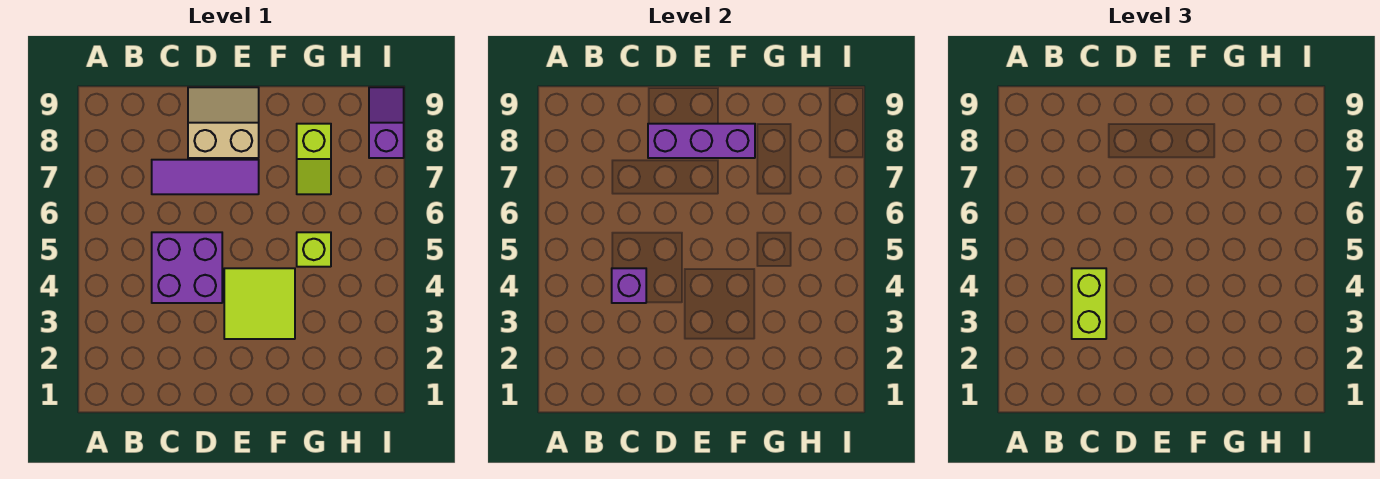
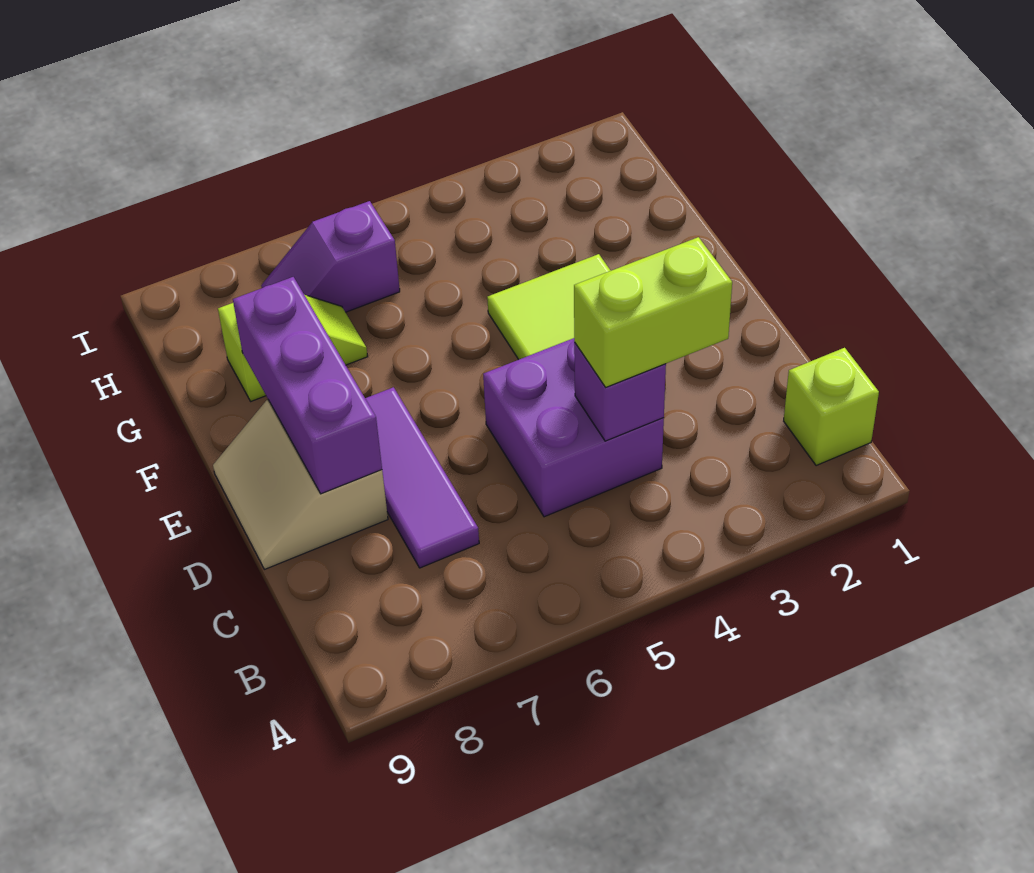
lime brick G5 level 1 -> lime brick B1 level 1
purple slope I8:I9 level 1 top 8 -> purple slope H6:H7 level 1 top 6

